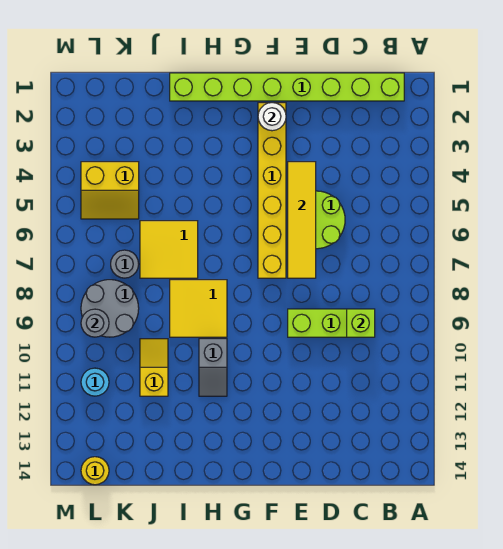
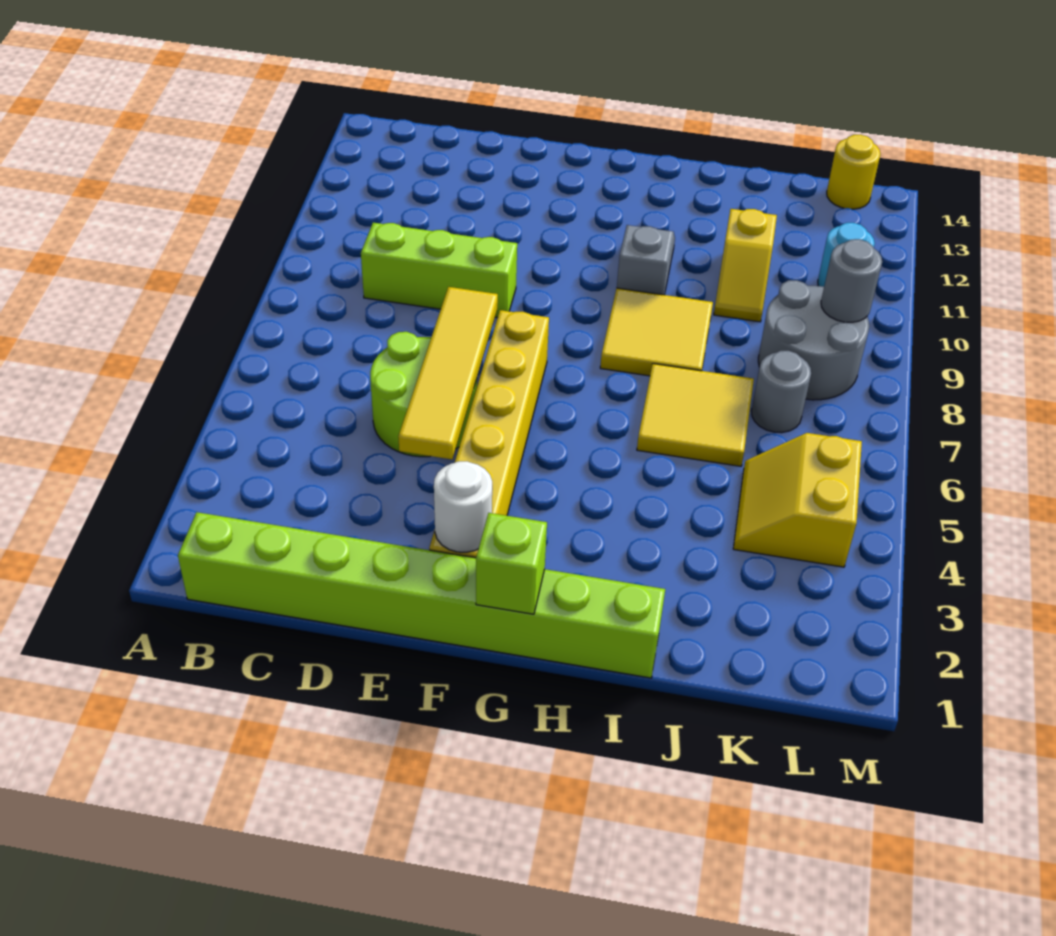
lime brick C9 level 2 -> lime brick G1 level 2
yellow slope K4:L5 level 1 top 4 -> yellow slope K4:L5 level 1 top L

